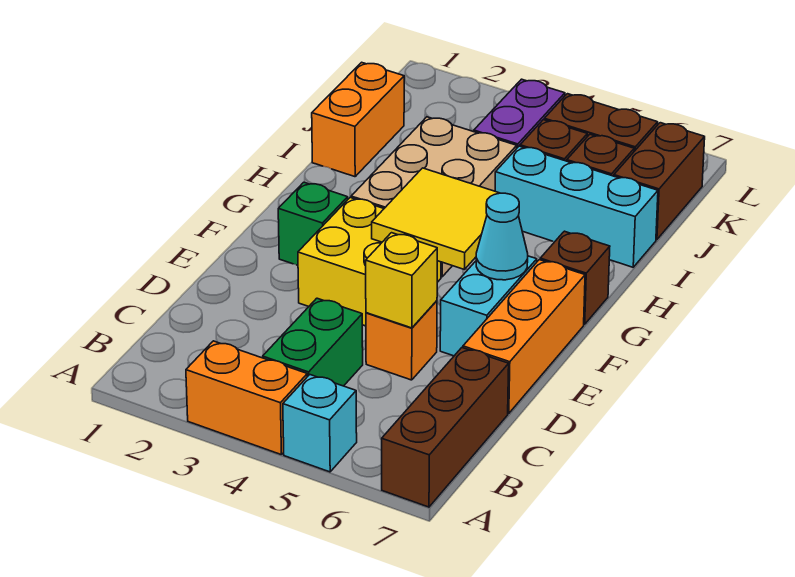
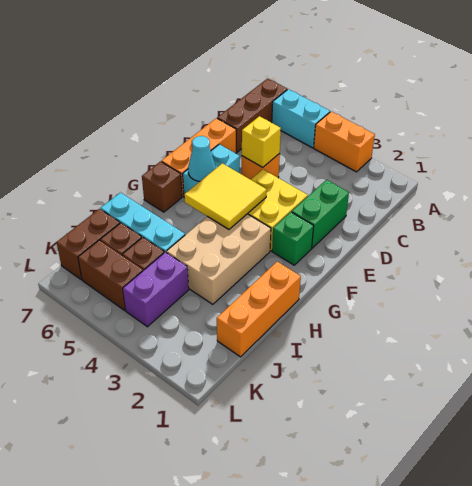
cyan brick A5 level 1 -> cyan brick A5:A6 level 1
green brick B4:C4 level 1 -> green brick D2:E2 level 1
orange brick I1:J1 level 1 -> orange brick H1:J1 level 1

